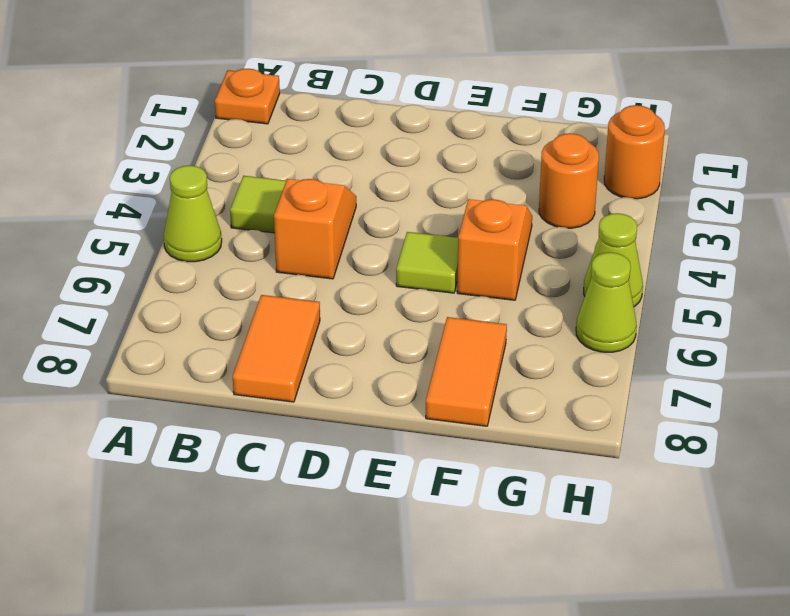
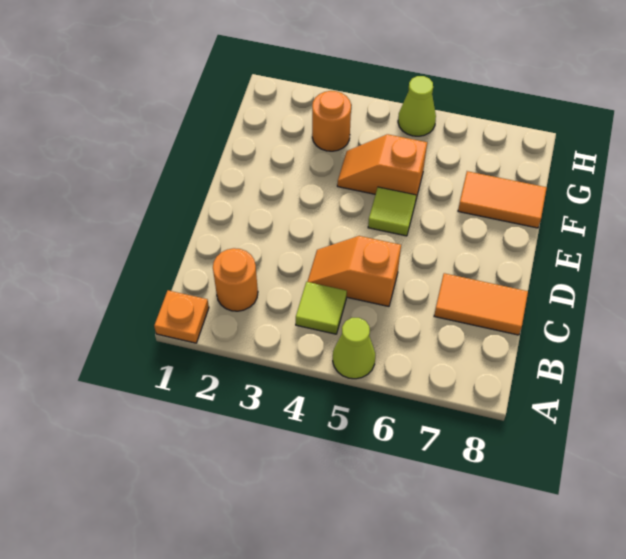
orange round brick H2 level 1 -> orange round brick B2 level 1
lime cone H6 level 1 -> none

